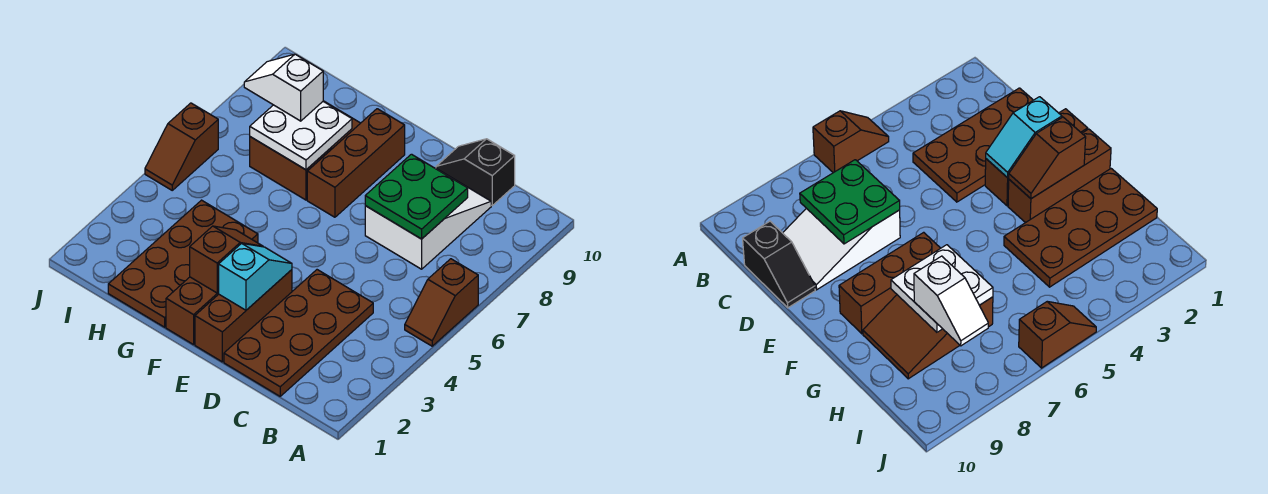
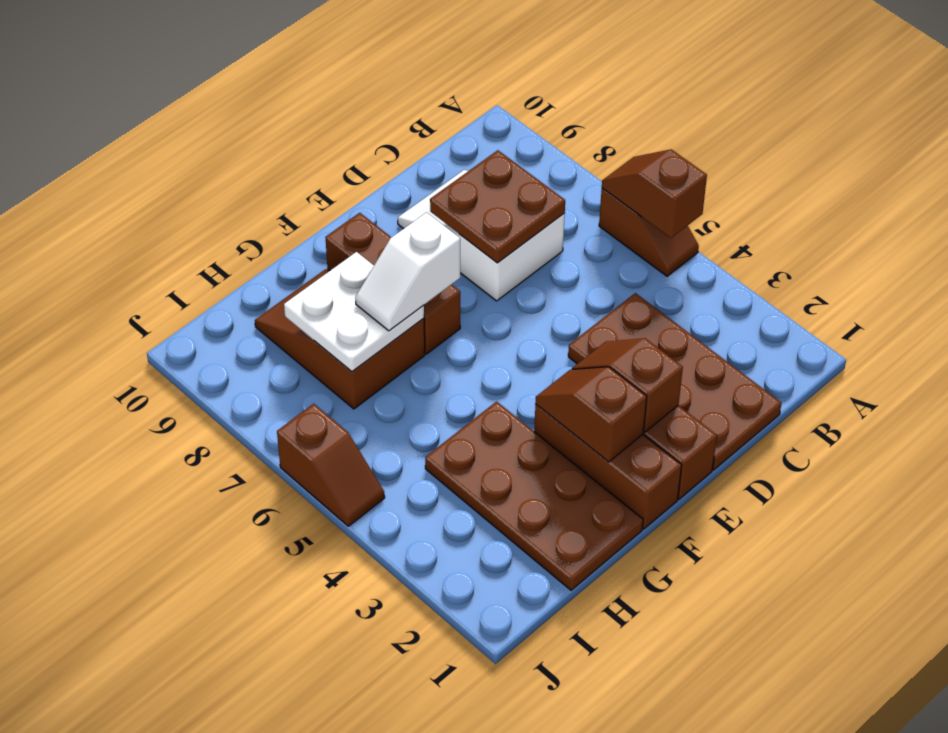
none -> brown slope A5:A6 level 2 top 5
green plate C7:D8 level 2 -> brown plate C7:D8 level 2
black slope C10:D10 level 1 top C -> none
cyan slope E2:E3 level 2 top 2 -> brown slope E2:E3 level 2 top 2
white slope H8:I8 level 3 top H -> white slope F7:G7 level 3 top F

